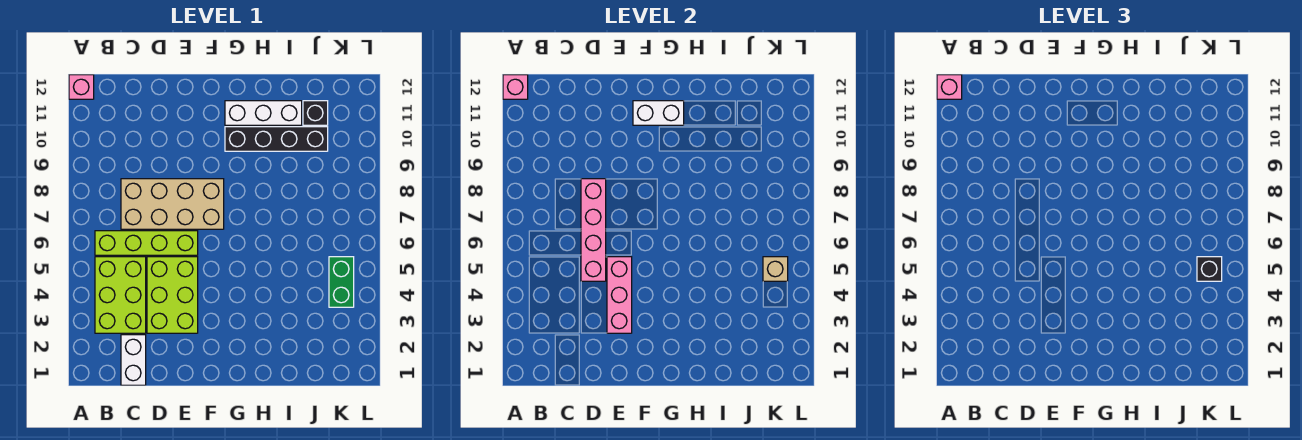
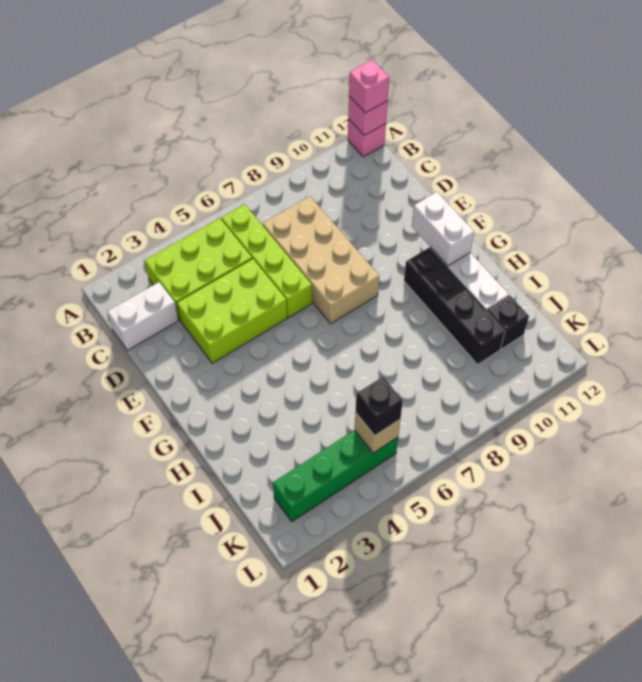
pink brick D5:D8 level 2 -> none
pink brick E3:E5 level 2 -> none
green brick K4:K5 level 1 -> green brick K2:K5 level 1

